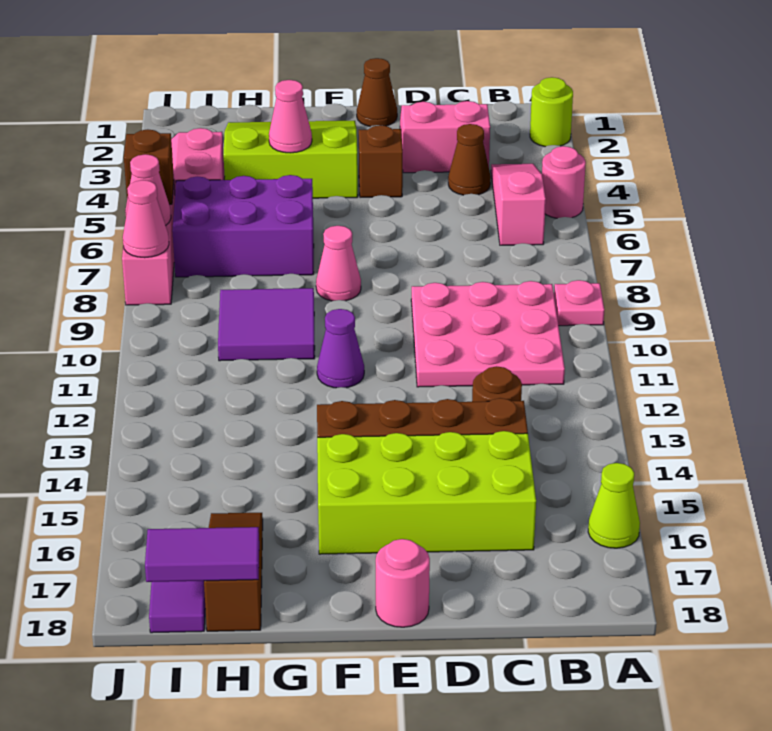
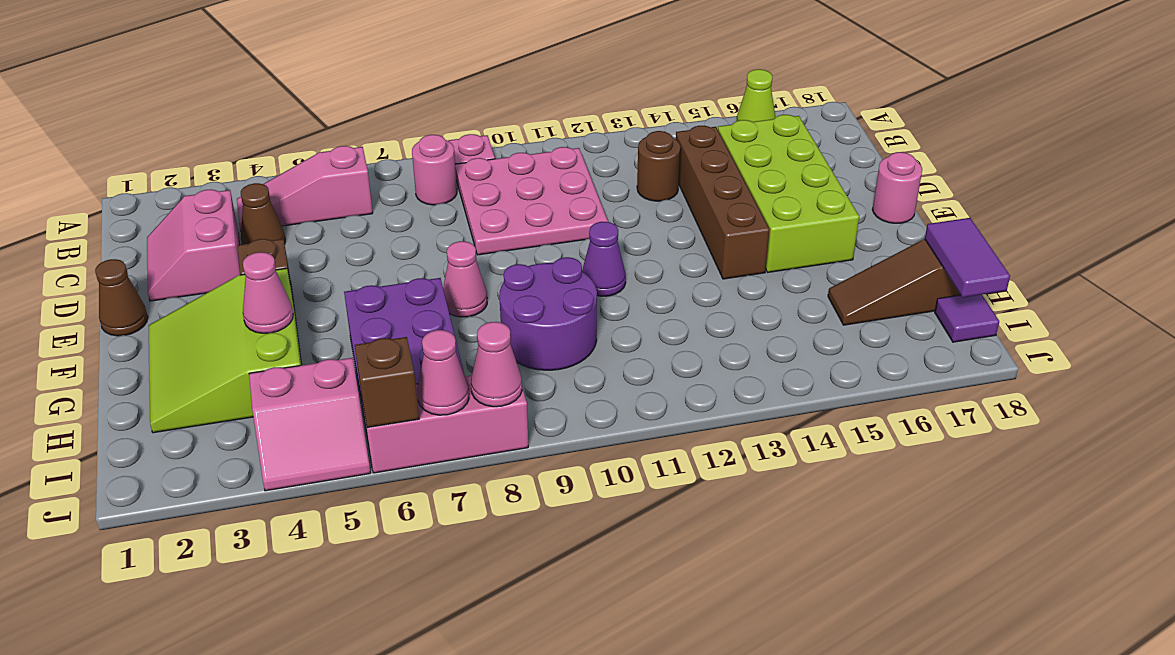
lime round brick A2 level 1 -> none
pink round brick A5 level 1 -> pink round brick B8 level 1
purple tile G9:H10 level 1 -> purple round brick G9:H10 level 1

